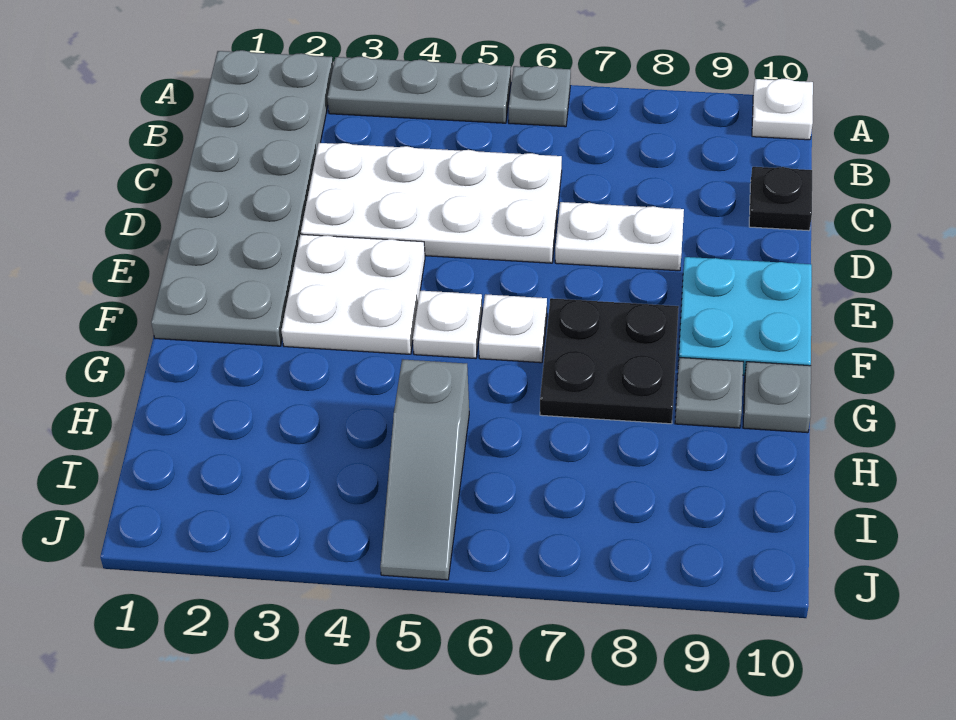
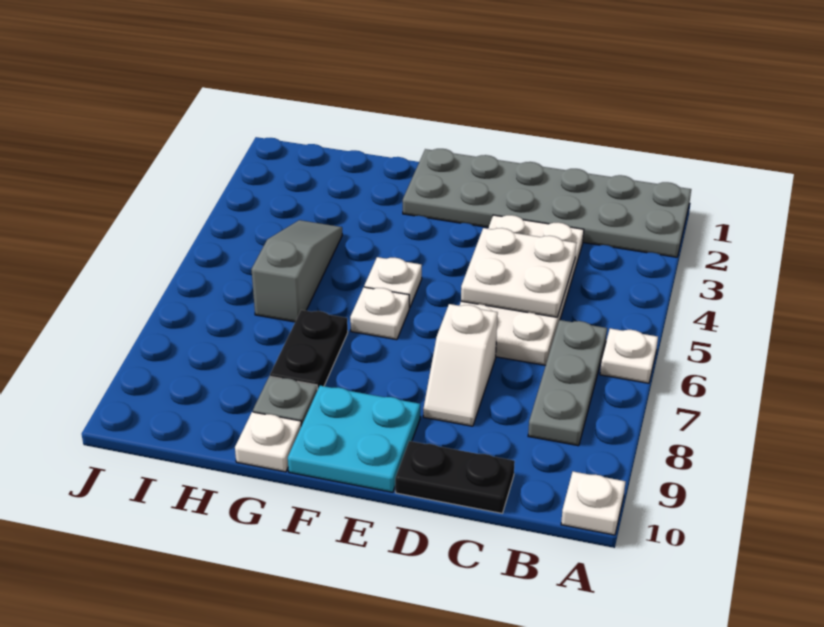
grey plate A3:A5 level 1 -> grey plate B6:B8 level 1
grey plate A6 level 1 -> white plate A6 level 1
black plate C10 level 1 -> black plate C10:D10 level 1
white plate D7:D8 level 1 -> white slope D7:D8 level 1 top 7
white plate E3:F4 level 1 -> white plate C4:D5 level 2
black plate F7:G8 level 1 -> black plate G7:G8 level 1
grey plate G10 level 1 -> white plate G10 level 1
grey slope H5:J5 level 1 top H -> grey slope H4:H6 level 1 top 6

